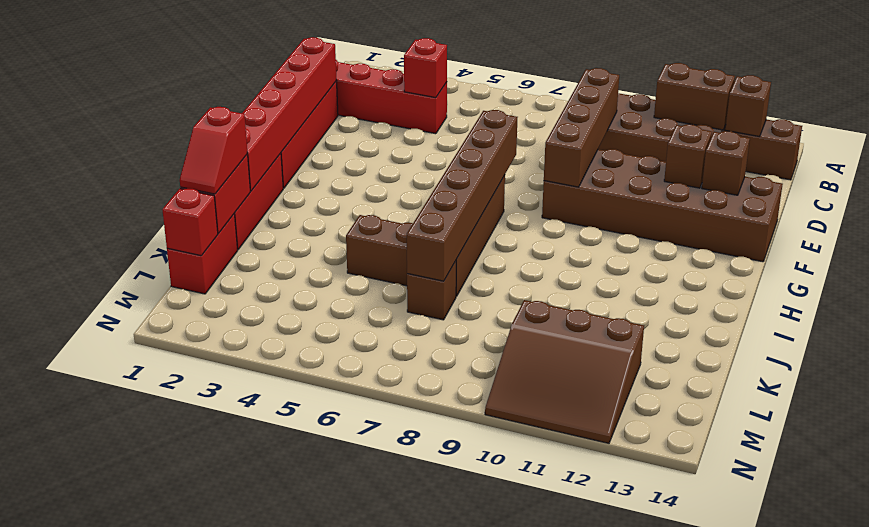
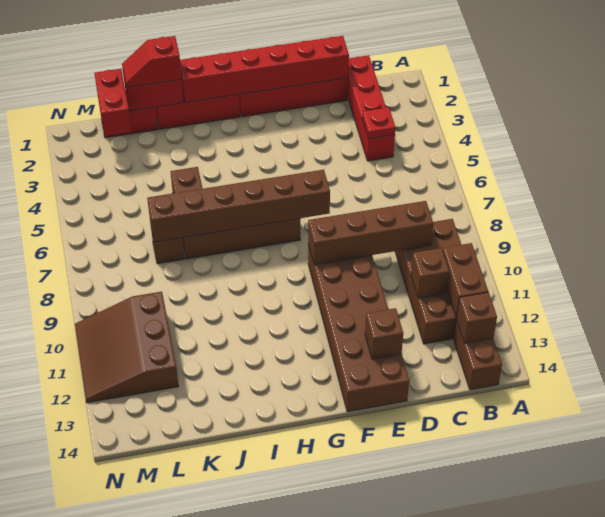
red brick C4 level 2 -> red plate C4 level 2
brown brick E12 level 2 -> brown brick C11 level 2
red brick L1 level 2 -> red brick L1:L2 level 2

